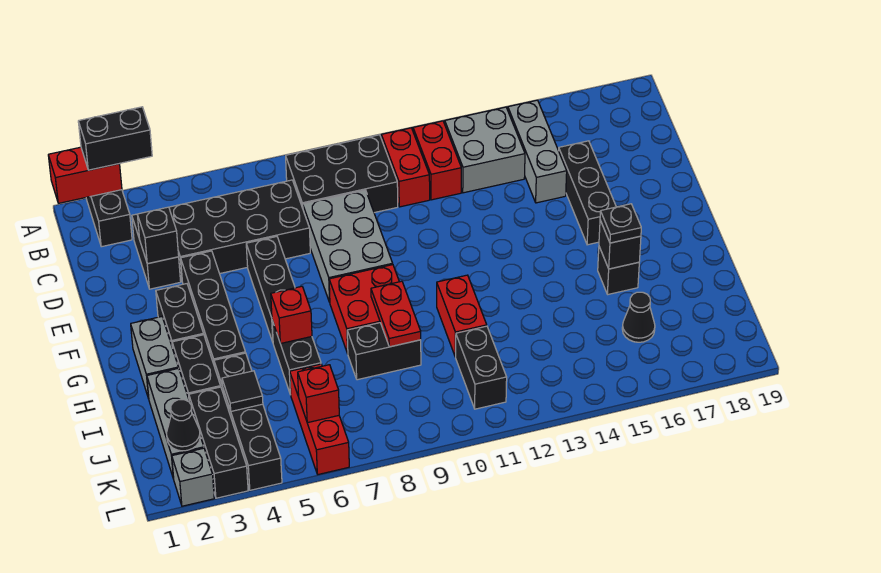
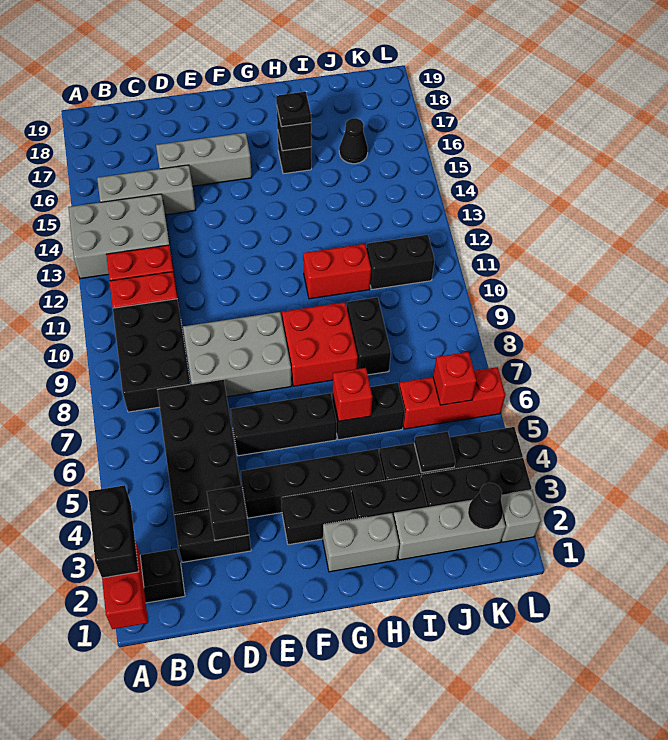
grey brick B13:C14 level 1 -> grey brick A13:C14 level 1
black brick D16:F16 level 1 -> grey brick D16:F16 level 1
red plate H9:I9 level 2 -> none

